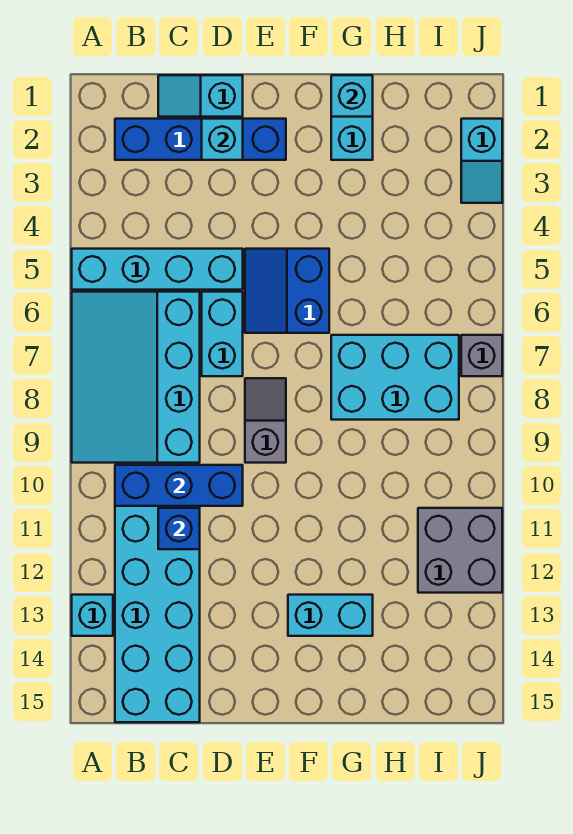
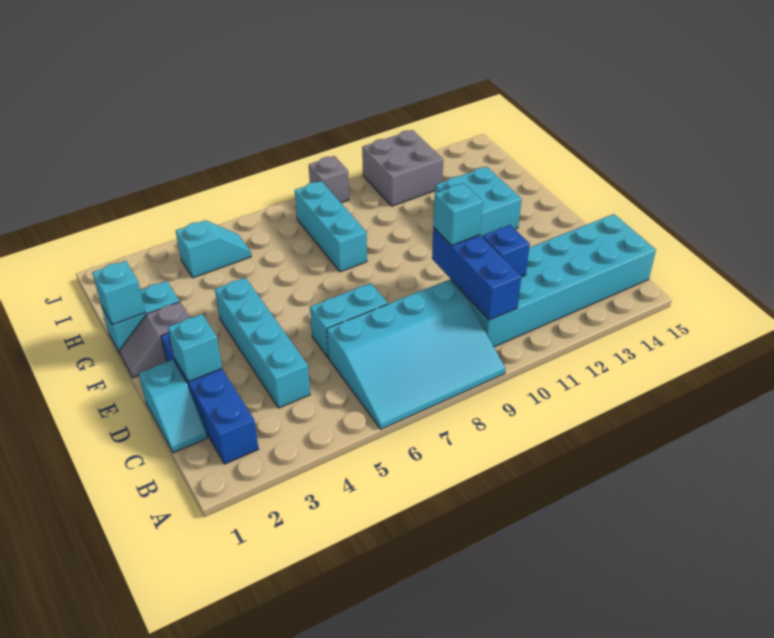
cyan brick A5:D5 level 1 -> cyan brick C4:F4 level 1
cyan brick A13 level 1 -> cyan brick D10 level 3
blue slope E5:F6 level 1 top F -> none
grey slope E8:E9 level 1 top 9 -> grey slope F1:F2 level 1 top 2
cyan brick F13:G13 level 1 -> cyan brick F12:G13 level 1
cyan brick G7:I8 level 1 -> cyan brick G8:I8 level 1
cyan slope J2:J3 level 1 top 2 -> cyan slope I4:I5 level 1 top 4
grey brick J7 level 1 -> grey brick J9 level 1

